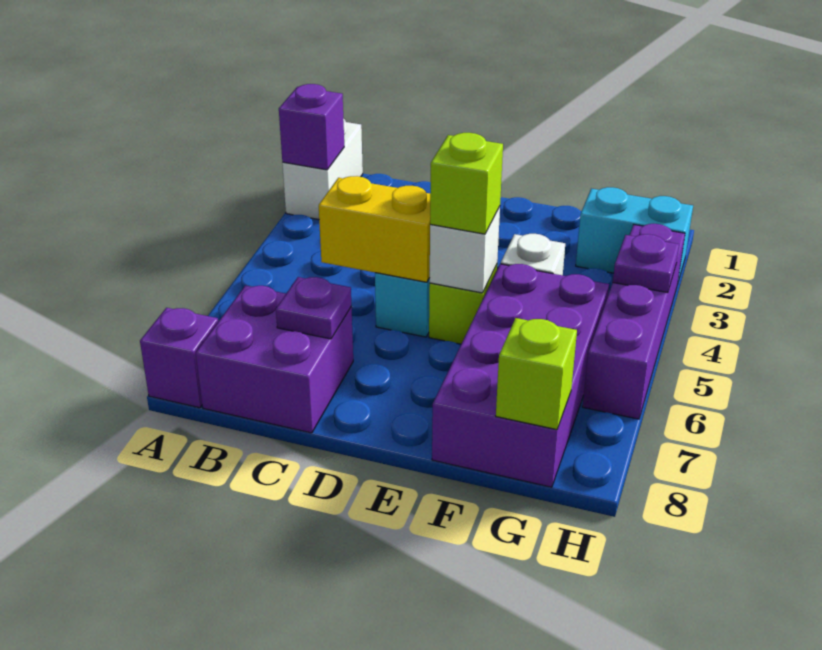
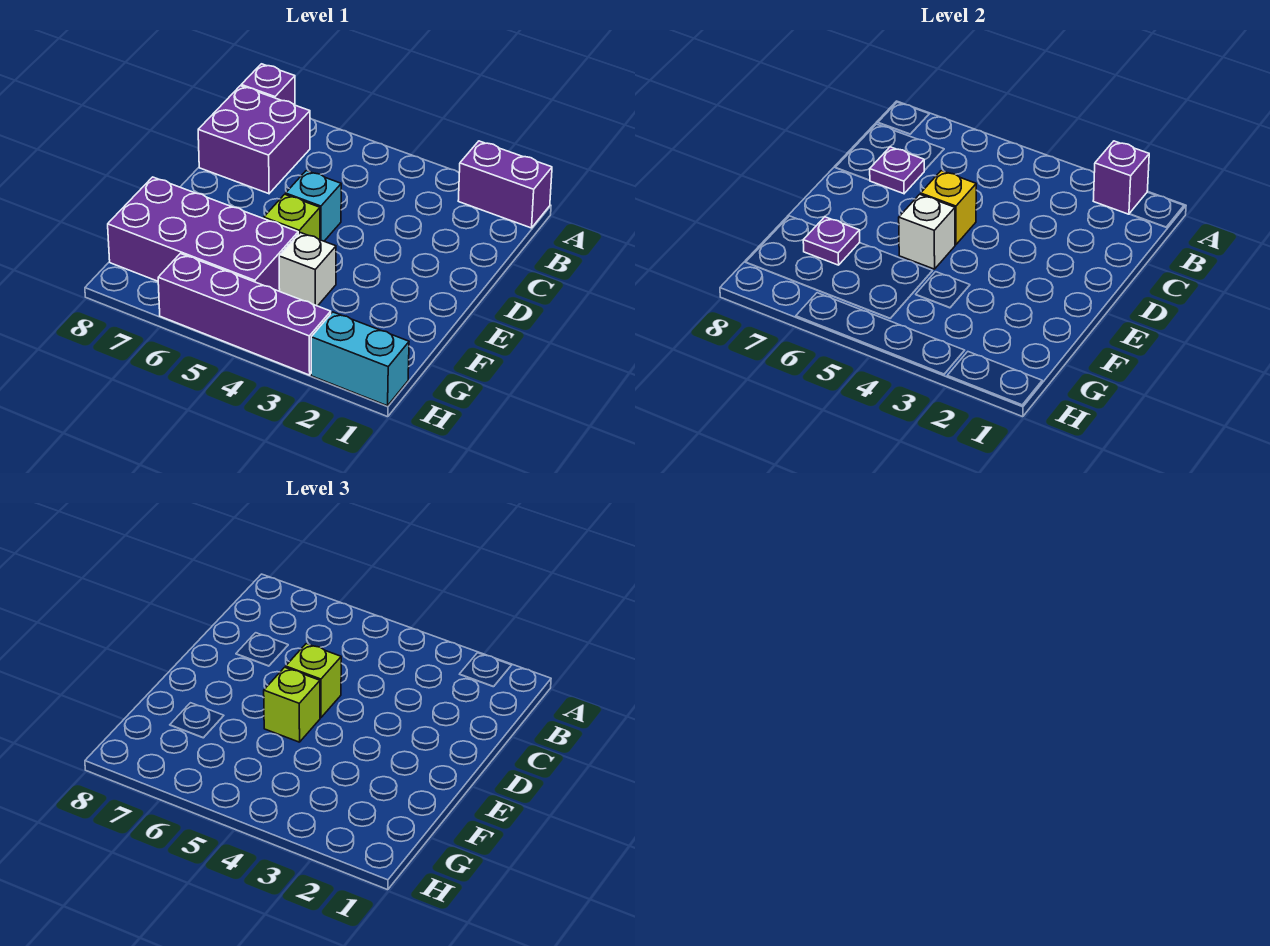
white brick A1:A2 level 1 -> purple brick A1:A2 level 1
yellow brick C5:D5 level 2 -> yellow brick D5 level 2
cyan brick G2:H2 level 1 -> cyan brick H1:H2 level 1
lime brick G8 level 2 -> lime brick D5 level 3
purple plate H4 level 2 -> purple plate F7 level 2

